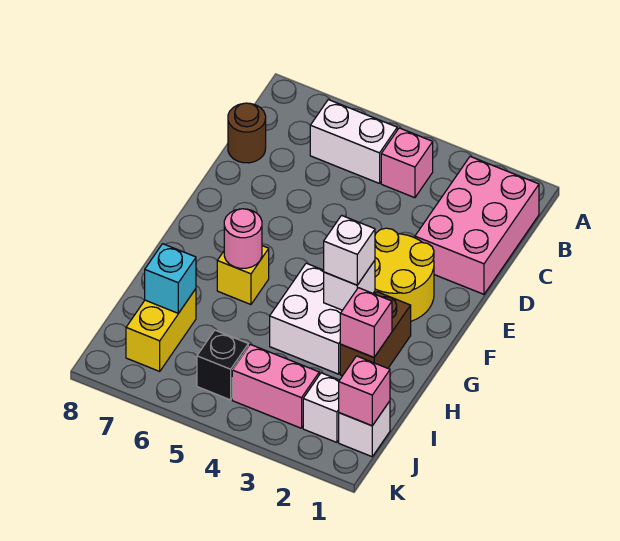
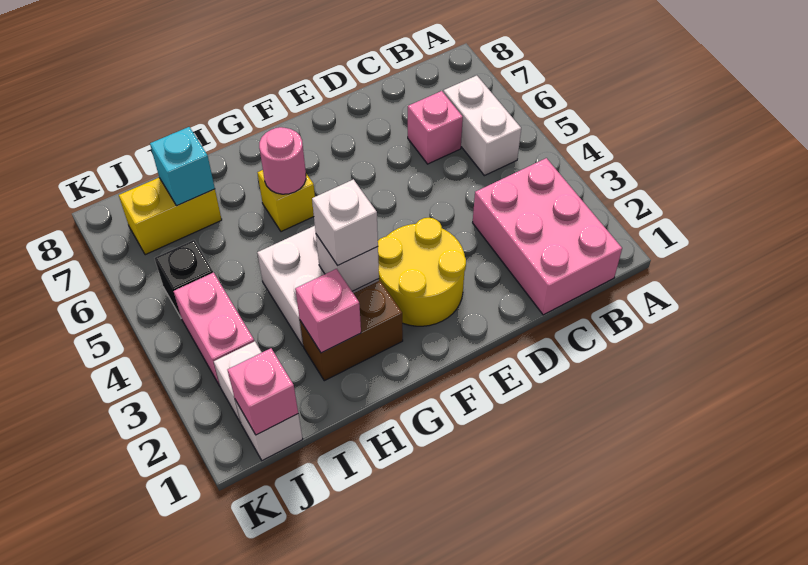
pink brick B1:D2 level 1 -> pink brick B1:C3 level 1
pink brick B4 level 1 -> pink brick C6 level 1
brown round brick C8 level 1 -> none

